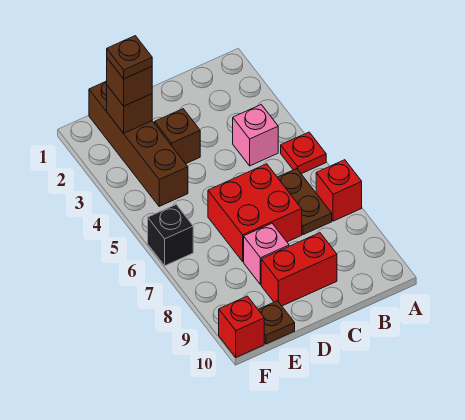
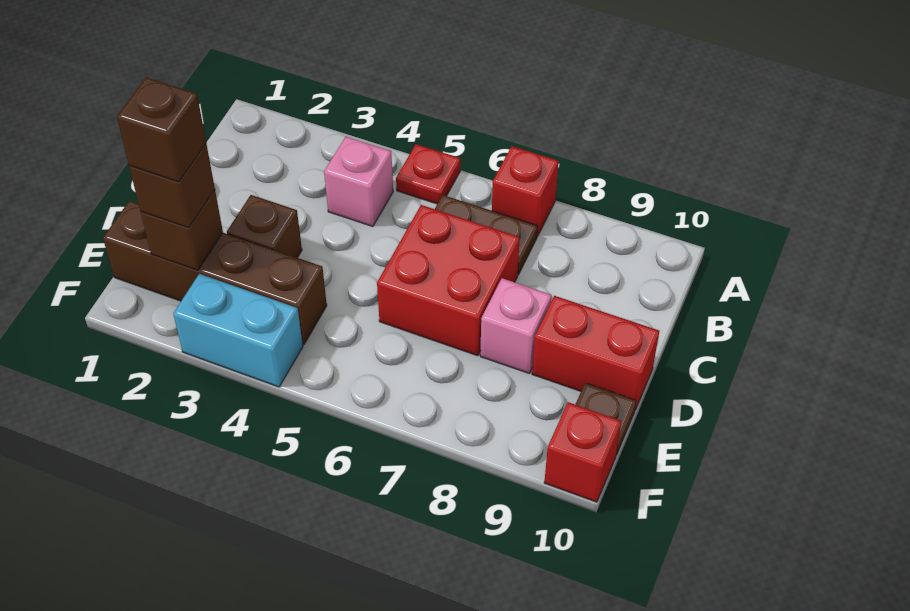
red brick C9:D9 level 1 -> red brick D9:D10 level 1
brown plate E2 level 4 -> brown brick E2 level 4
none -> cyan brick F3:F4 level 1
black brick F6 level 1 -> none

